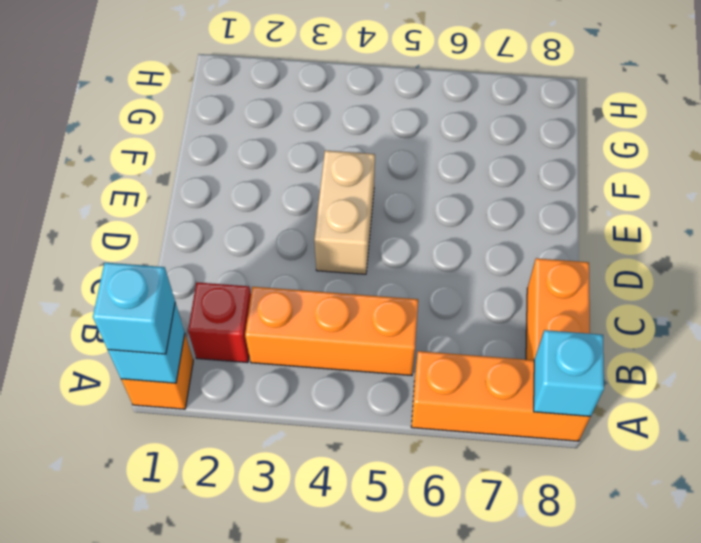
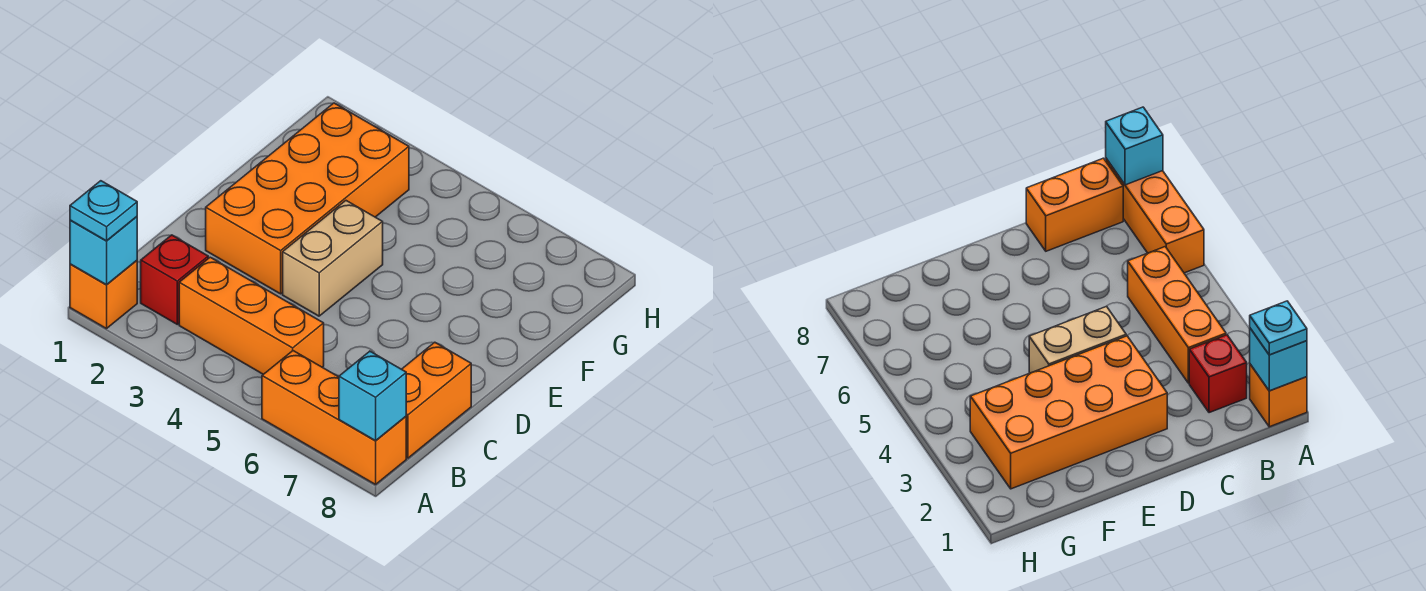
cyan brick A1 level 3 -> cyan plate A1 level 3
none -> orange brick D2:G3 level 1

